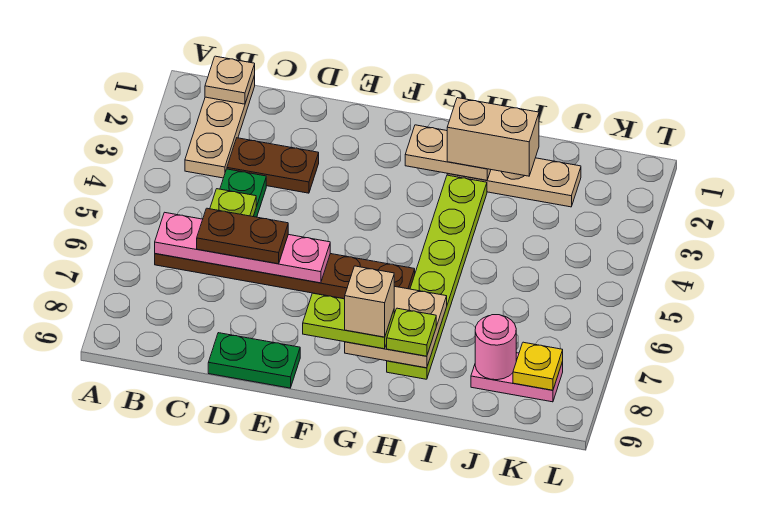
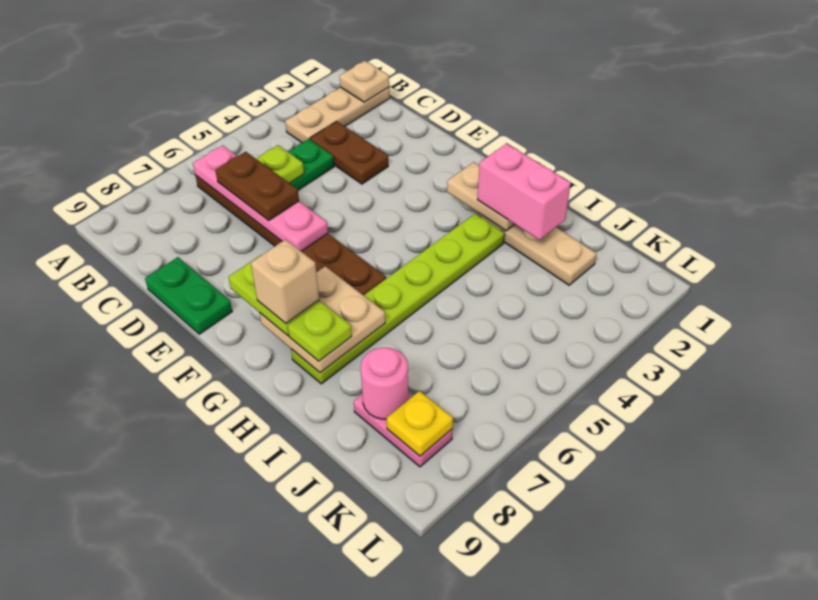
tan brick H2:I2 level 3 -> pink brick H2:I2 level 3

